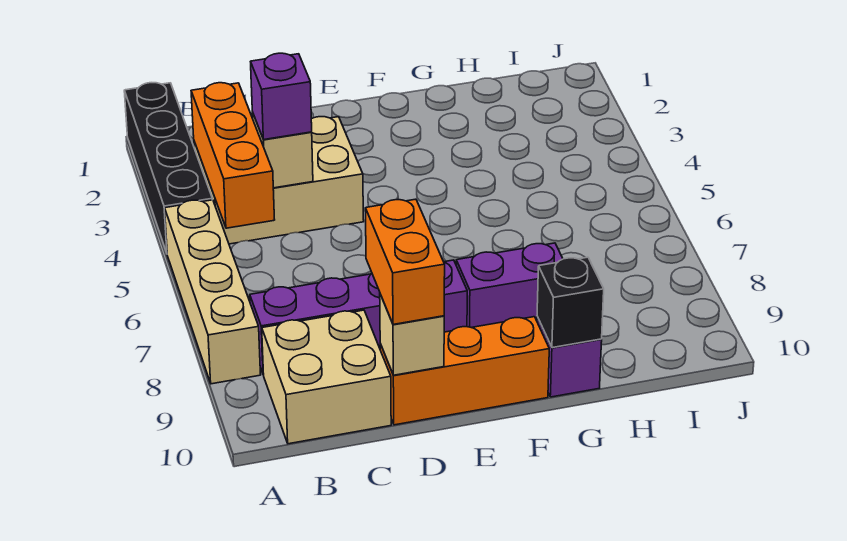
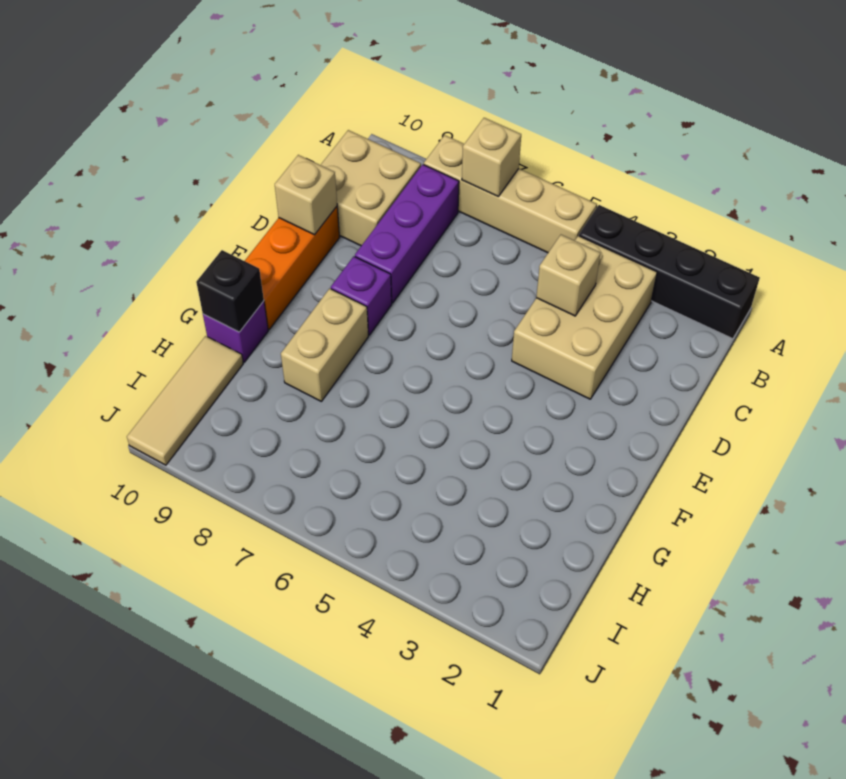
none -> tan brick A7 level 2
orange brick B3:B5 level 2 -> none
purple brick C4 level 3 -> none
orange brick D9:D10 level 3 -> none
purple brick F8:G8 level 1 -> tan brick F8:G8 level 1
none -> tan tile H10:J10 level 1

